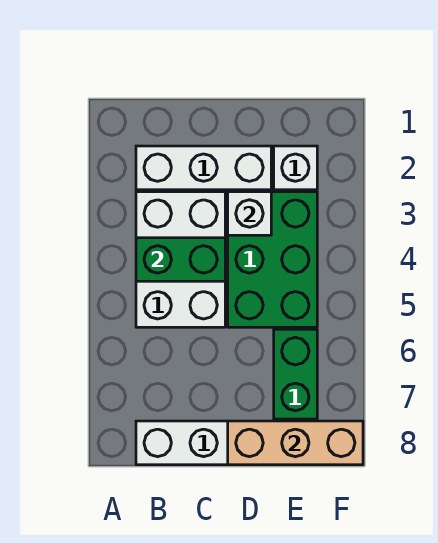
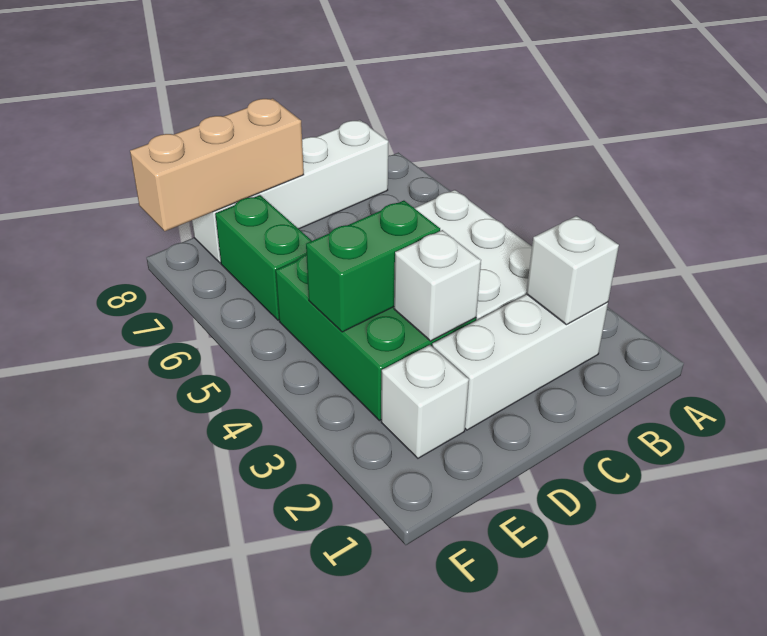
none -> white brick B2 level 2
green brick B4:C4 level 2 -> green brick D4:E4 level 2

